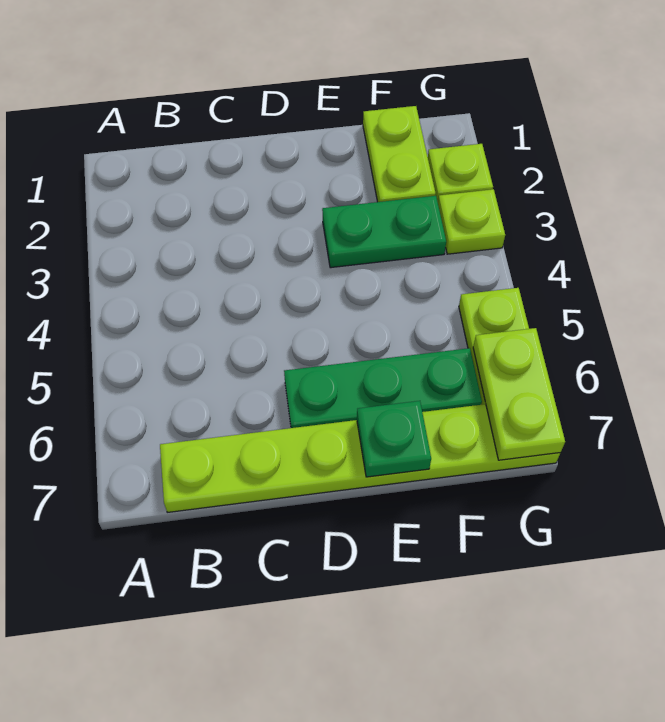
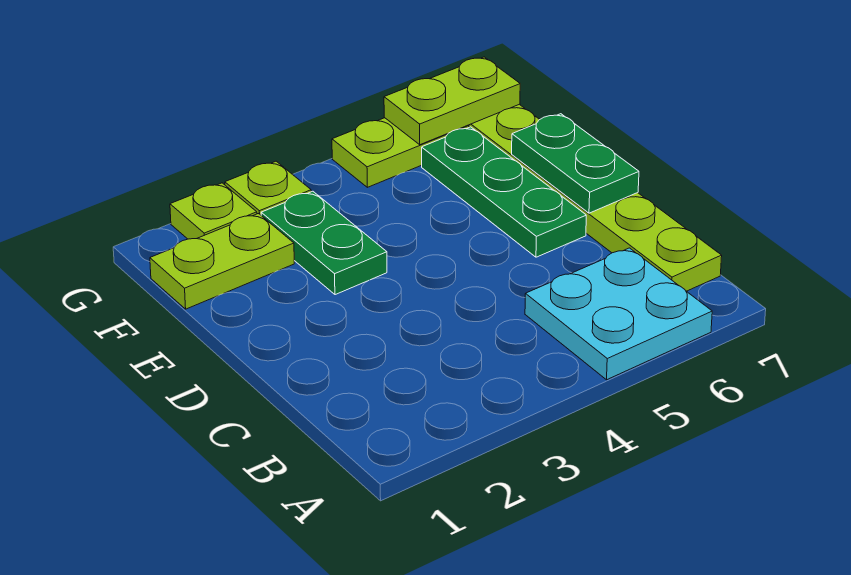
none -> cyan plate A5:B6 level 1
green plate E7 level 2 -> green plate D7:E7 level 2

